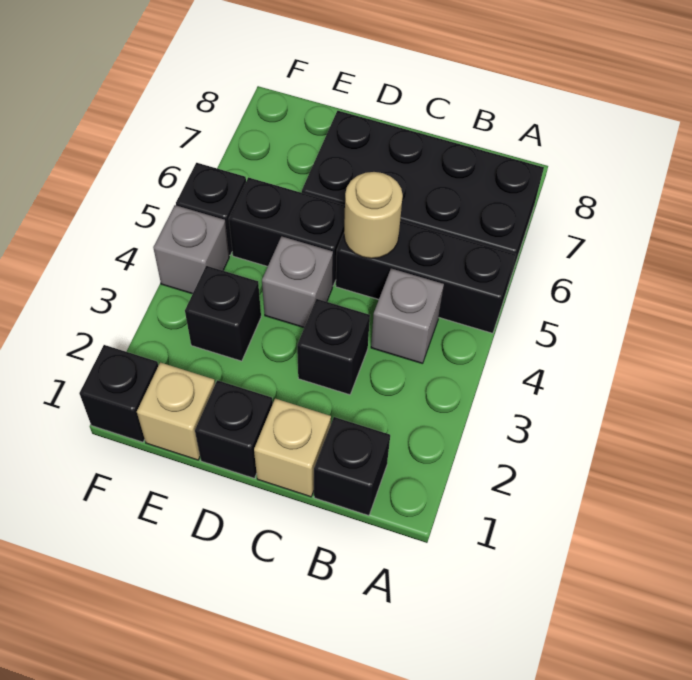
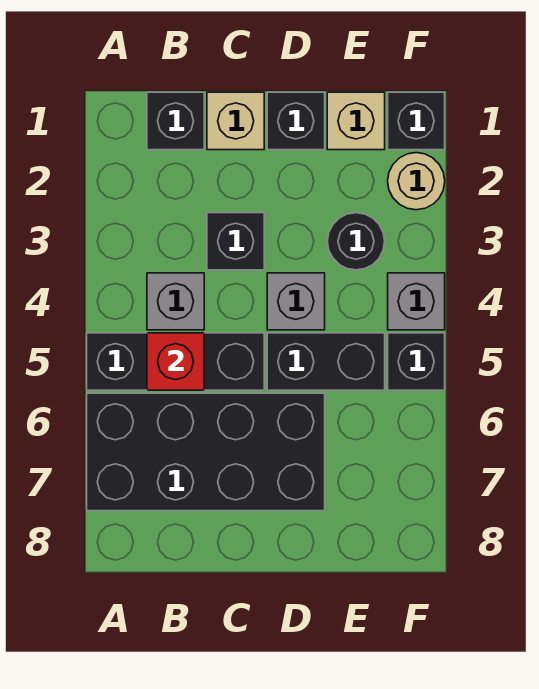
none -> red brick B5 level 2
tan round brick C5 level 2 -> tan round brick F2 level 1
black brick E3 level 1 -> black round brick E3 level 1

